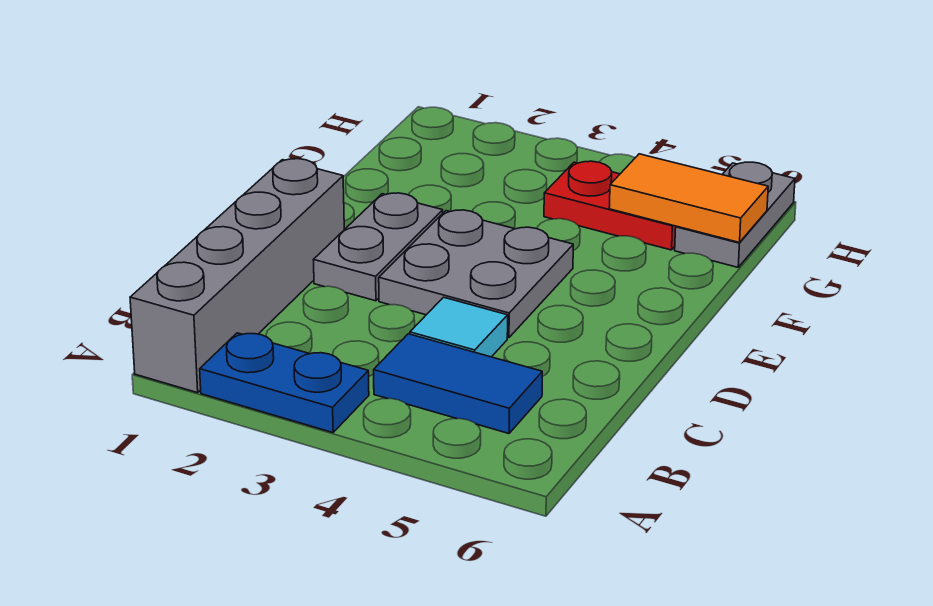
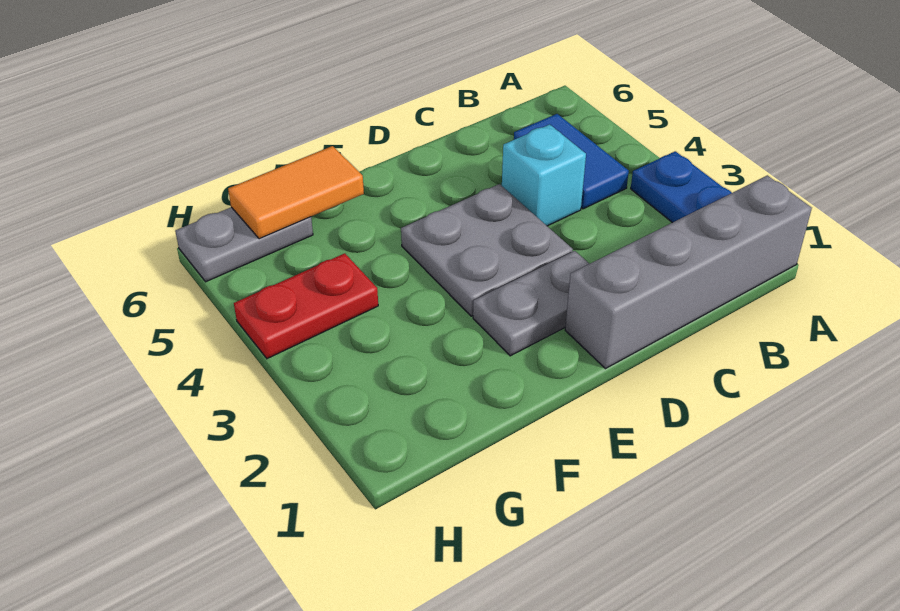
cyan tile C4 level 1 -> cyan brick C4 level 1
red plate G4:G5 level 1 -> red plate G4:H4 level 1
orange tile G5:G6 level 2 -> orange tile F6:G6 level 2

